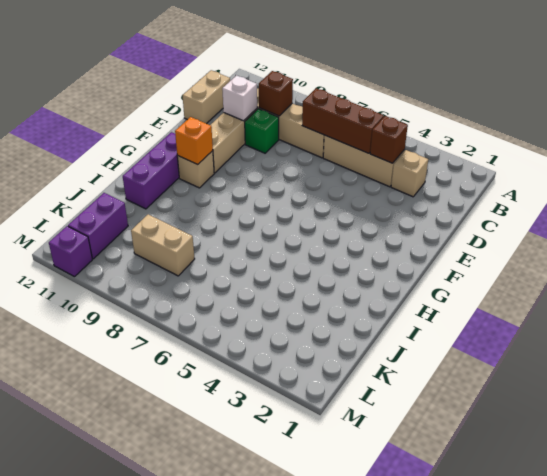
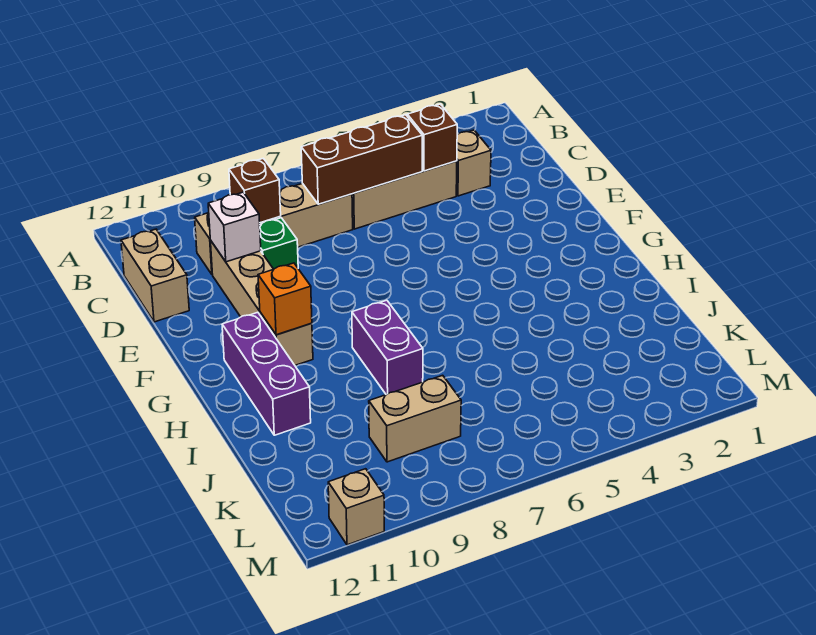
purple brick K11:L11 level 1 -> purple brick H8:I8 level 1
purple brick M11 level 1 -> tan brick M11 level 1

